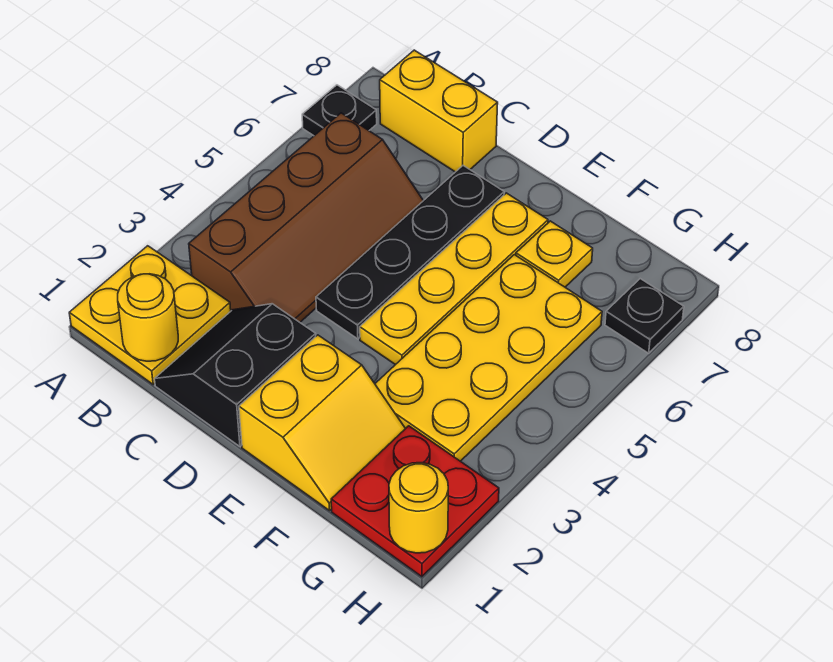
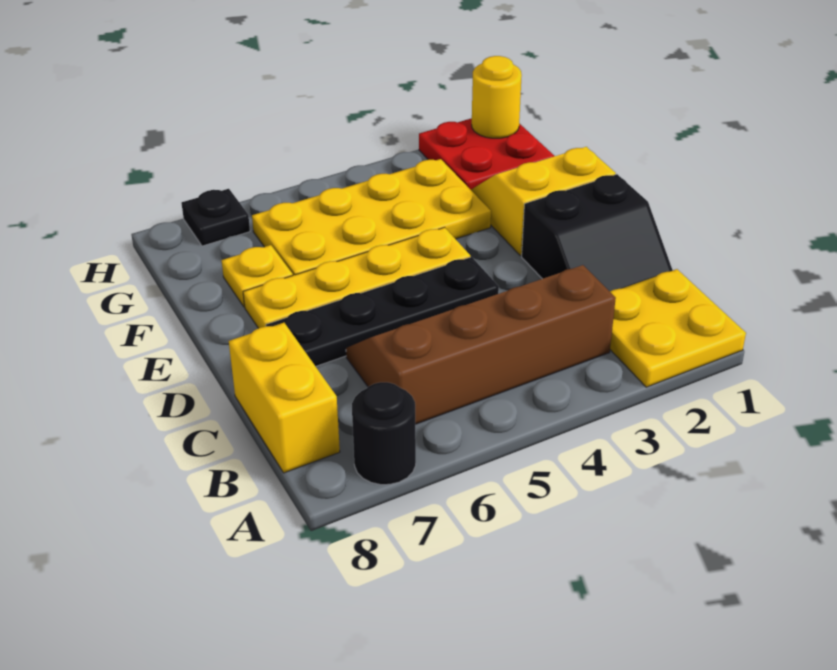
black plate A7 level 1 -> black round brick A7 level 1
yellow round brick B1 level 2 -> none

